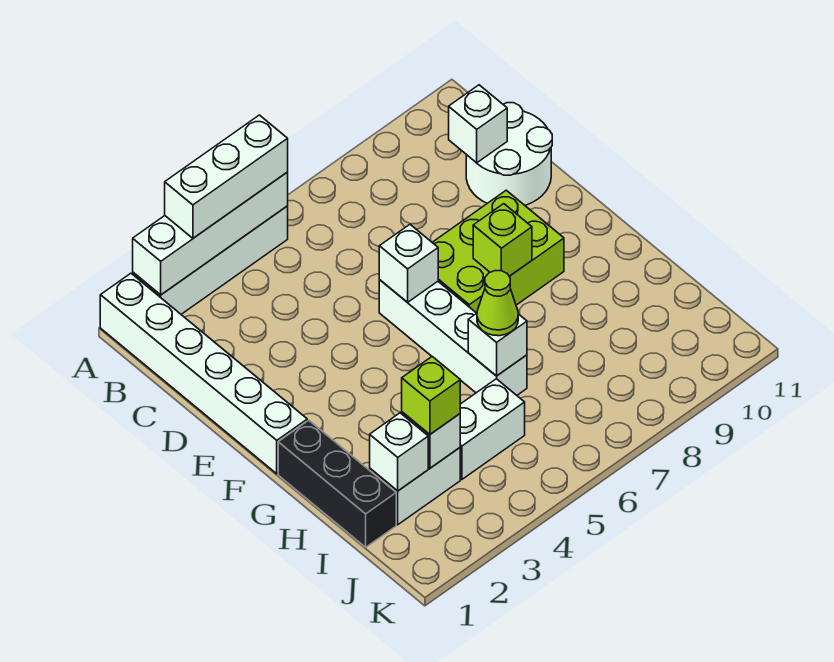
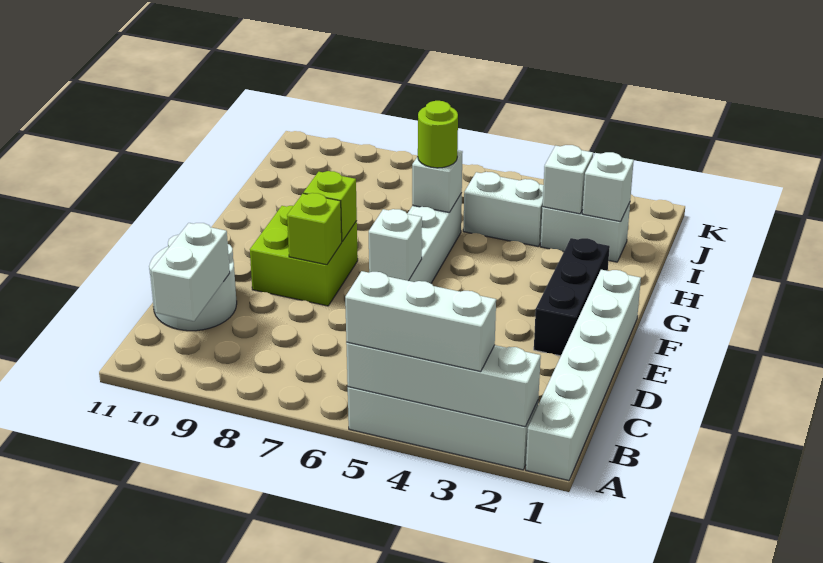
white brick C10 level 2 -> white brick B10:C10 level 2
lime brick E7:F9 level 1 -> lime brick E8:F9 level 1
black brick G1:I1 level 1 -> black brick E2:G2 level 1
lime cone H6 level 3 -> lime round brick H6 level 3
lime brick I3 level 3 -> lime brick E8 level 2

